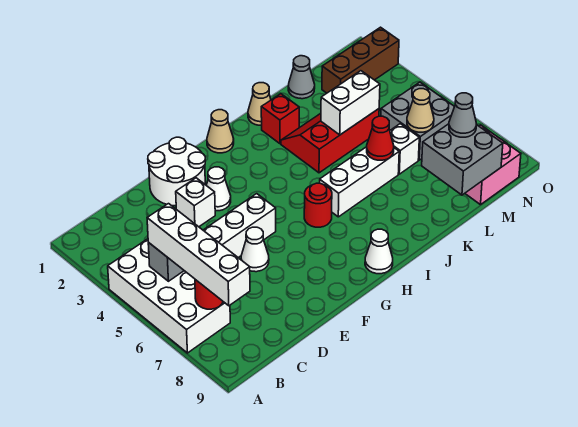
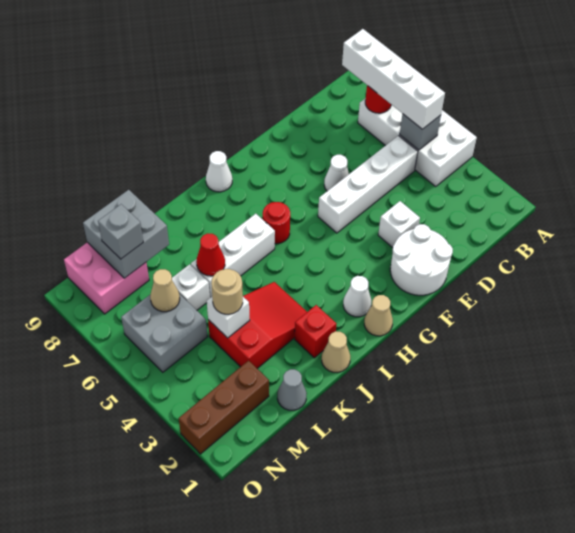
white cone F3 level 1 -> white cone H2 level 1
red slope J3:L4 level 1 top 4 -> red slope J3:L4 level 1 top L
white brick K4:L4 level 2 -> white brick L4 level 2
none -> tan round brick L4 level 3
grey cone M8 level 3 -> grey brick M8 level 3

